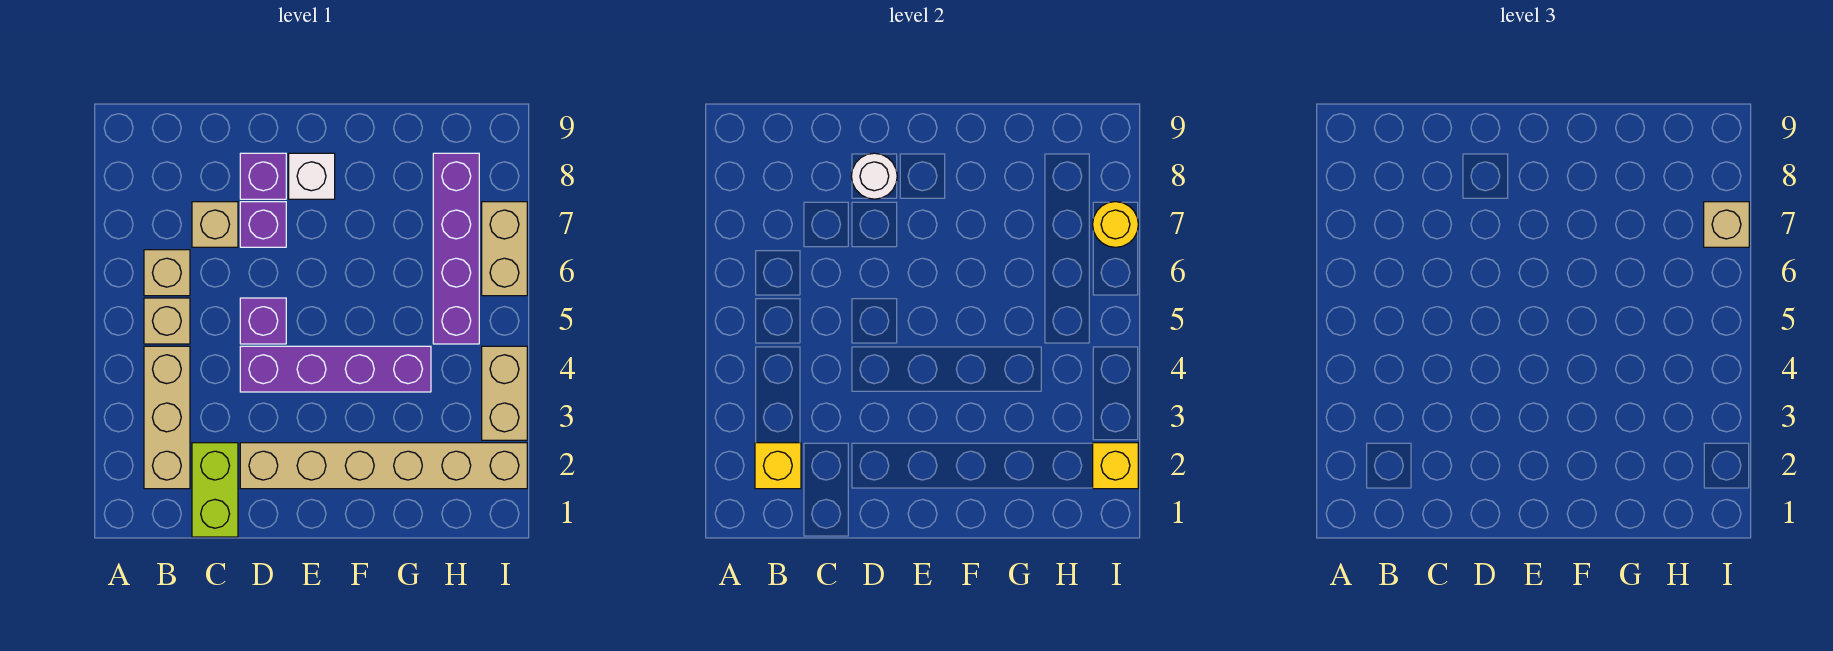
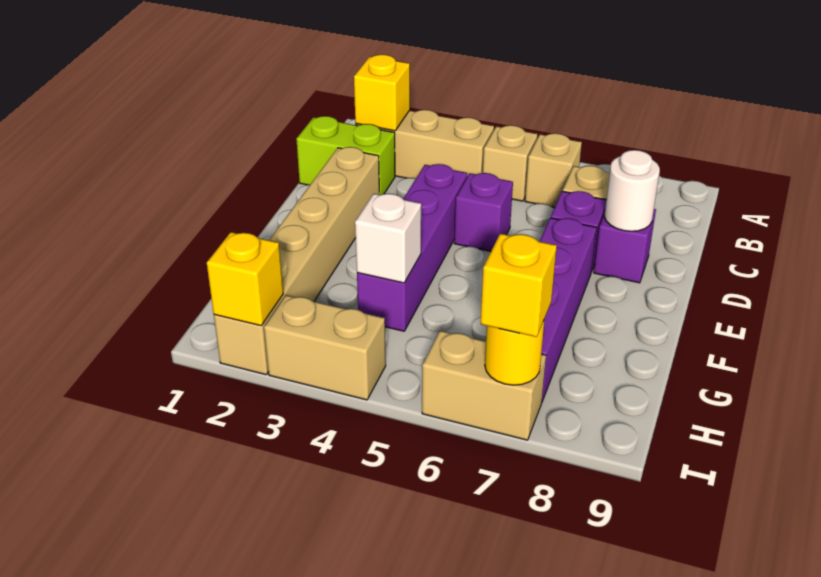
white brick E8 level 1 -> white brick G4 level 2
purple brick H5:H8 level 1 -> purple brick E7:H7 level 1
tan brick I7 level 3 -> yellow brick I7 level 3

